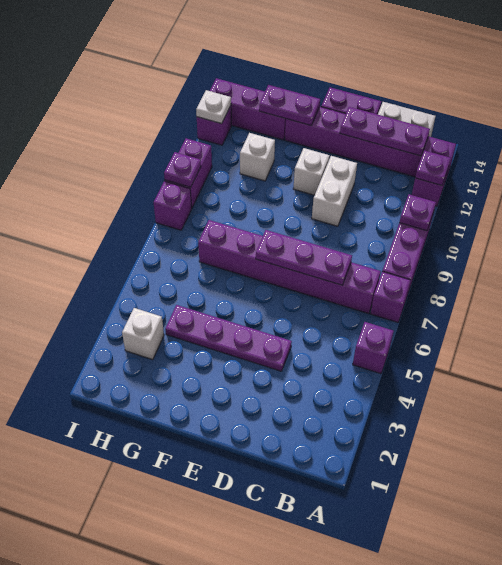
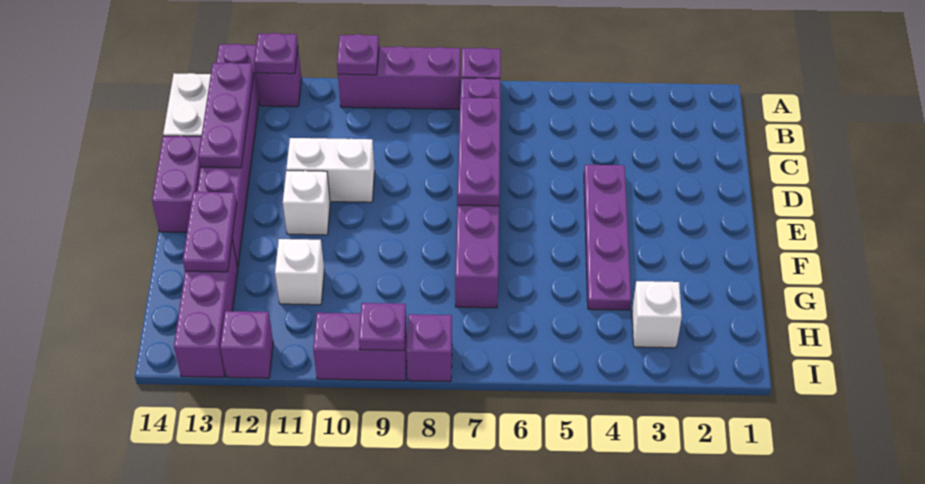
purple brick A5 level 1 -> none
white plate I12 level 2 -> none

